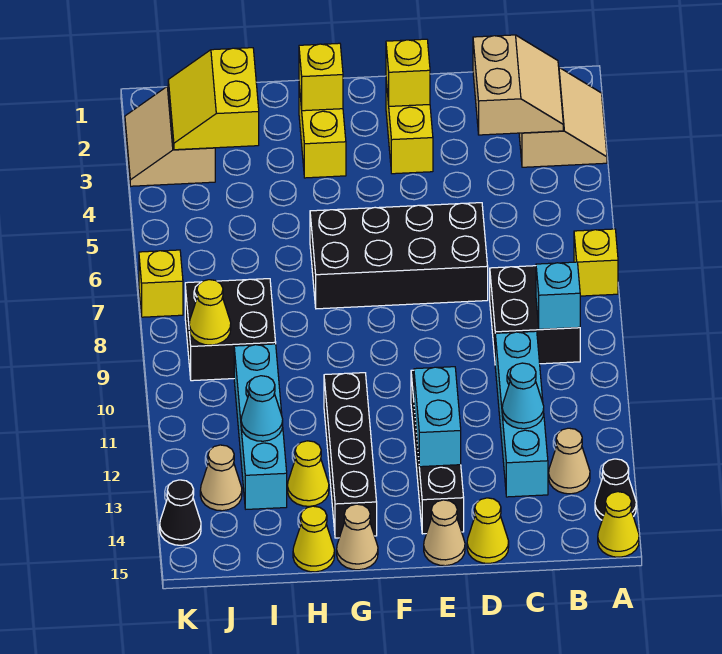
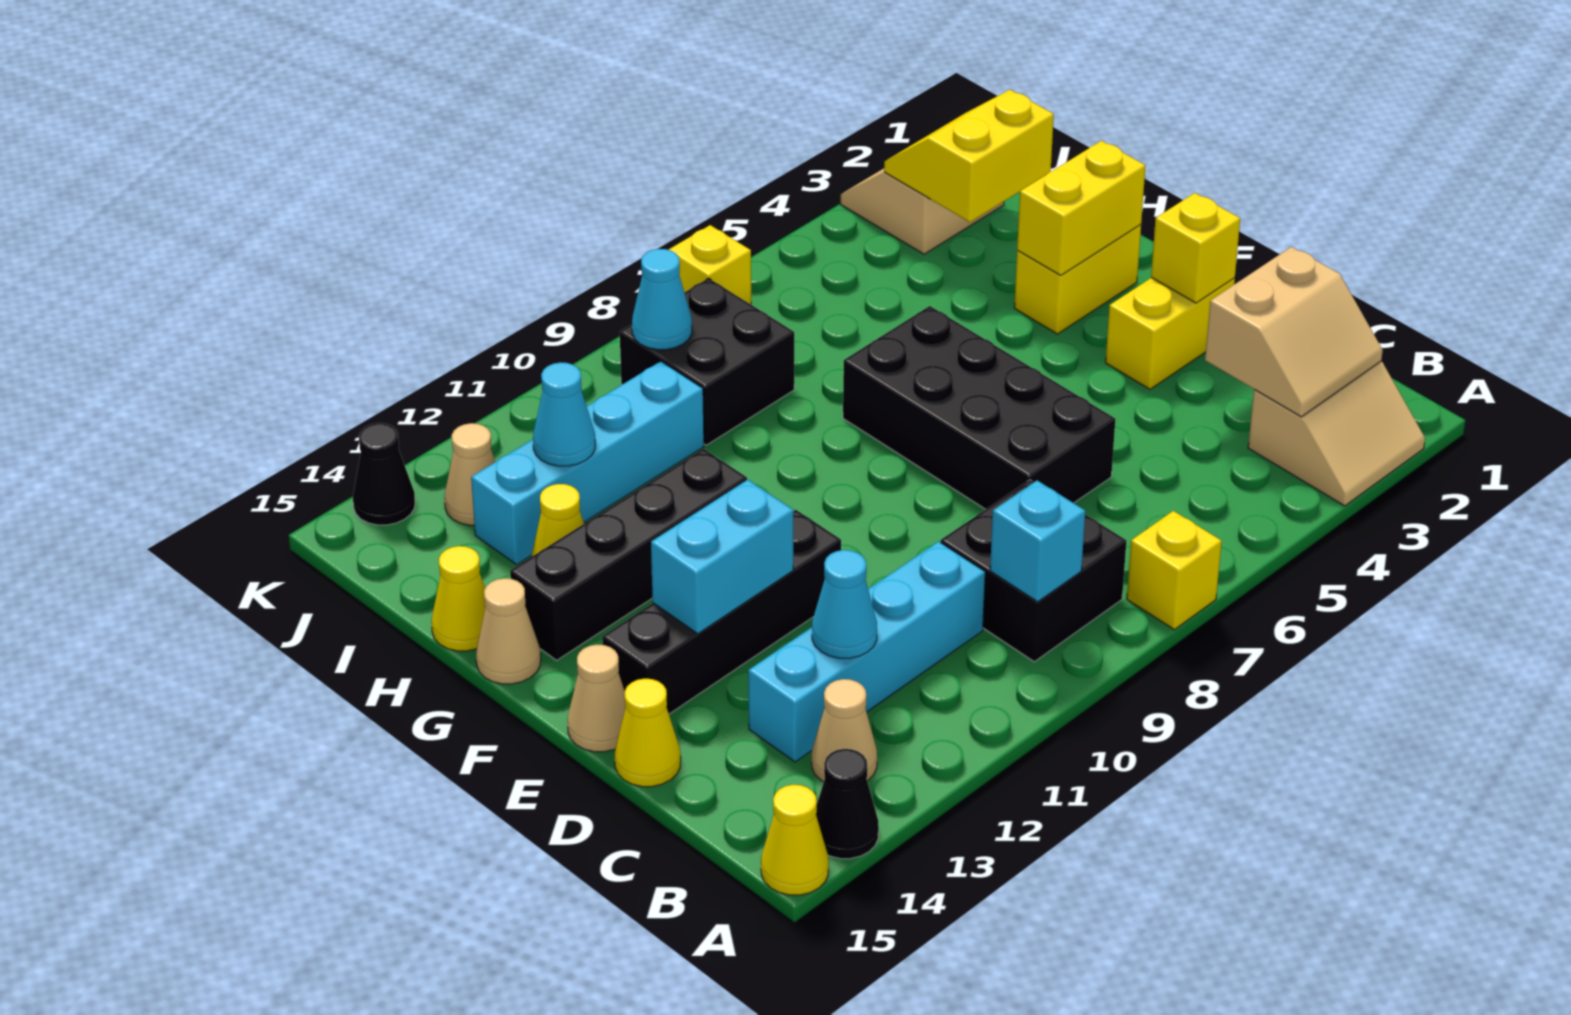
yellow brick G2 level 2 -> yellow brick G2:G3 level 2
yellow cone J9 level 2 -> cyan cone J9 level 2

